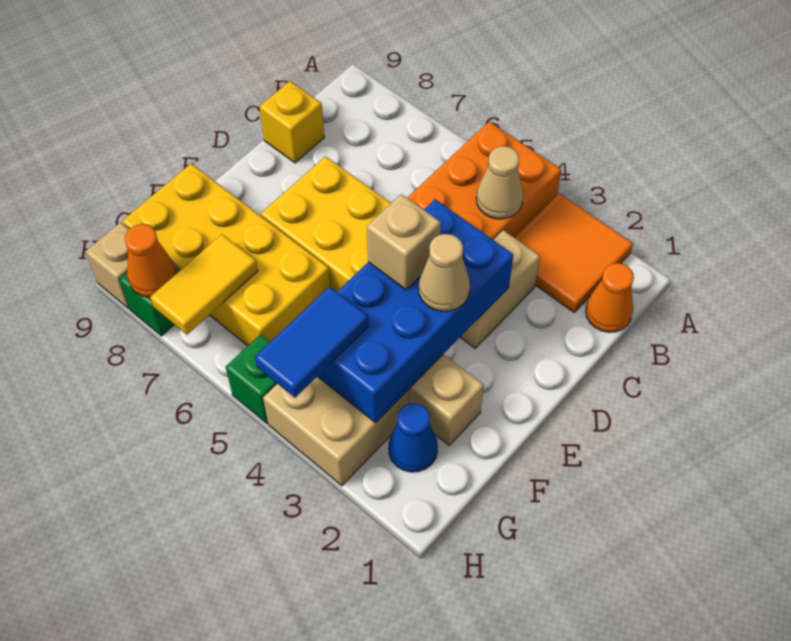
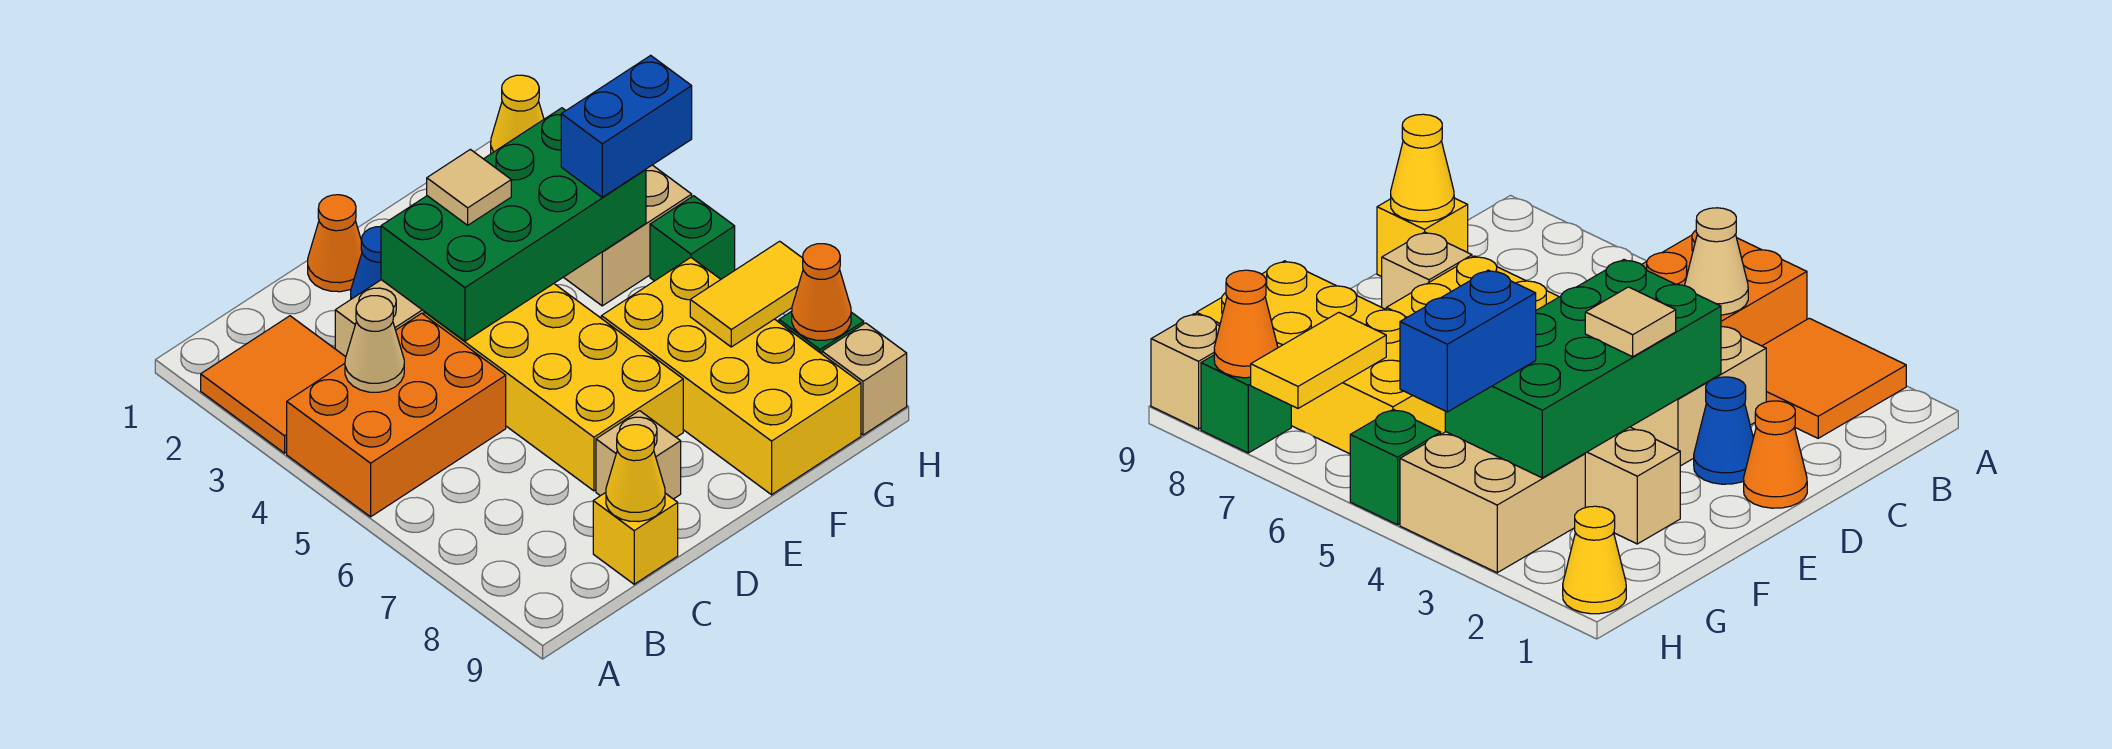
orange cone B1 level 1 -> orange cone D1 level 1
none -> yellow cone C9 level 2
blue brick D3:G4 level 2 -> green brick D3:G4 level 2
tan cone E3 level 3 -> tan tile E3 level 3
tan brick E4 level 3 -> tan brick D8 level 1
blue cone G2 level 1 -> blue cone D2 level 1
blue tile G4:H4 level 3 -> blue brick G4:H4 level 3
none -> yellow cone H1 level 1

